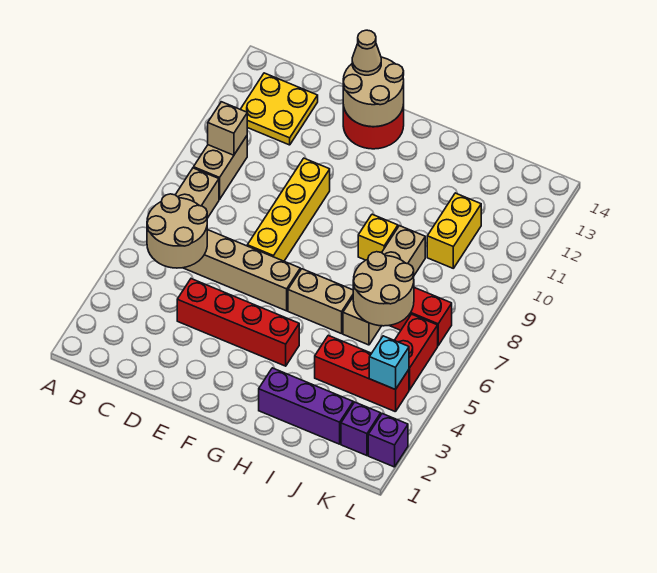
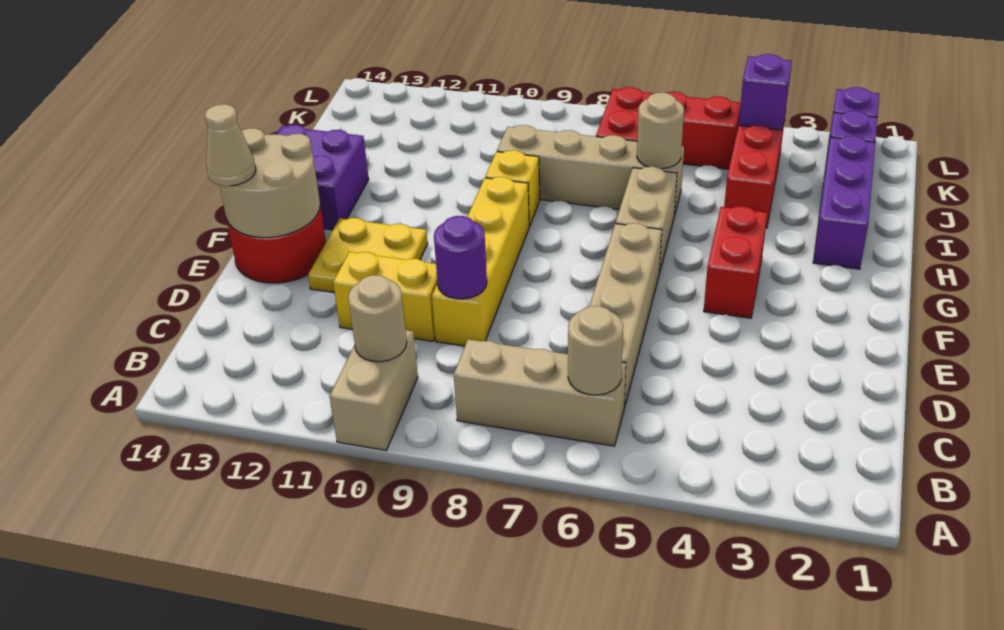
tan round brick B5:C6 level 2 -> tan round brick B6 level 2
tan brick B9:B10 level 1 -> tan brick A10:B10 level 1
tan brick B10 level 2 -> tan round brick B10 level 2
yellow plate B12:C13 level 1 -> yellow plate E11:F12 level 1
red brick D4:G4 level 1 -> red brick F4:G4 level 1
none -> purple round brick D9 level 2
yellow brick E7:E10 level 1 -> yellow brick D9:G9 level 1
none -> purple brick G13:H14 level 1
tan round brick I6:J7 level 2 -> tan round brick I6 level 2
yellow brick J10:J11 level 1 -> yellow brick D10:D11 level 1
cyan brick K4 level 2 -> purple brick K4 level 2

